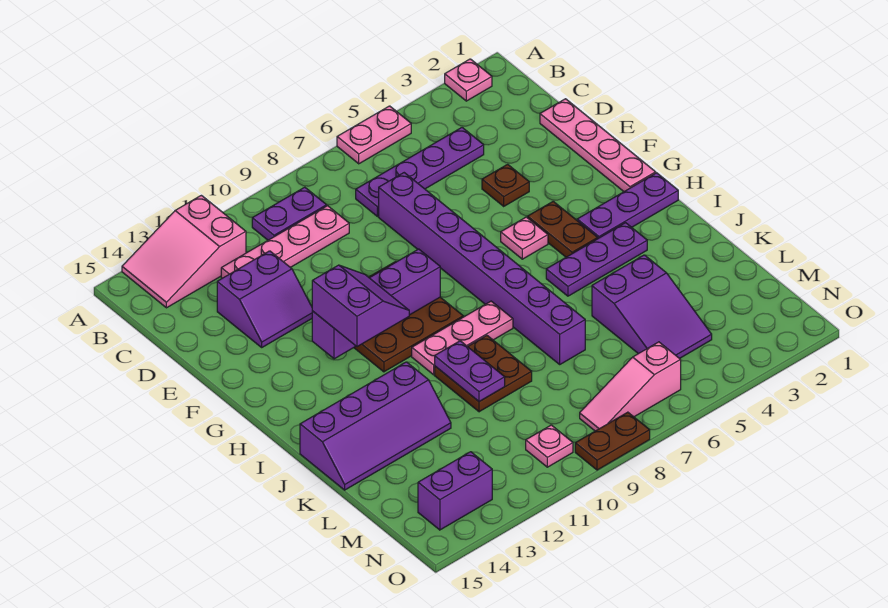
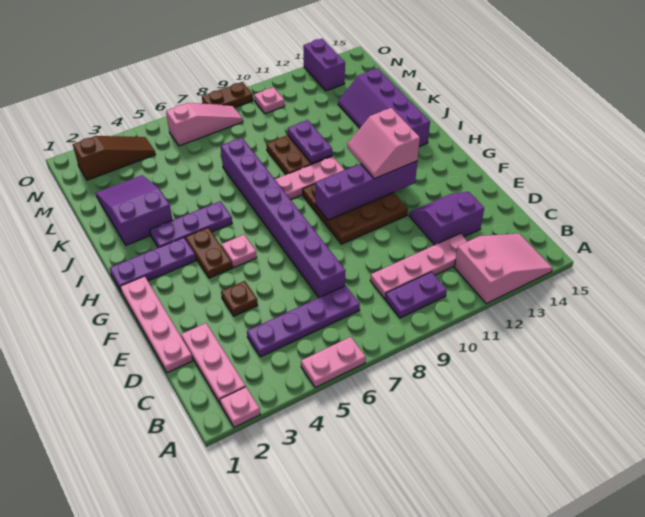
none -> pink plate B2:D2 level 1
purple slope G11:H12 level 3 top 12 -> pink slope G11:H12 level 3 top 12
purple slope J12:K15 level 1 top J -> purple slope I13:L14 level 1 top 14
purple slope K4:M5 level 1 top K -> purple slope J2:L3 level 1 top J
none -> brown slope N2:N4 level 1 top 2
purple brick N13:N14 level 1 -> purple brick N13:O13 level 1

